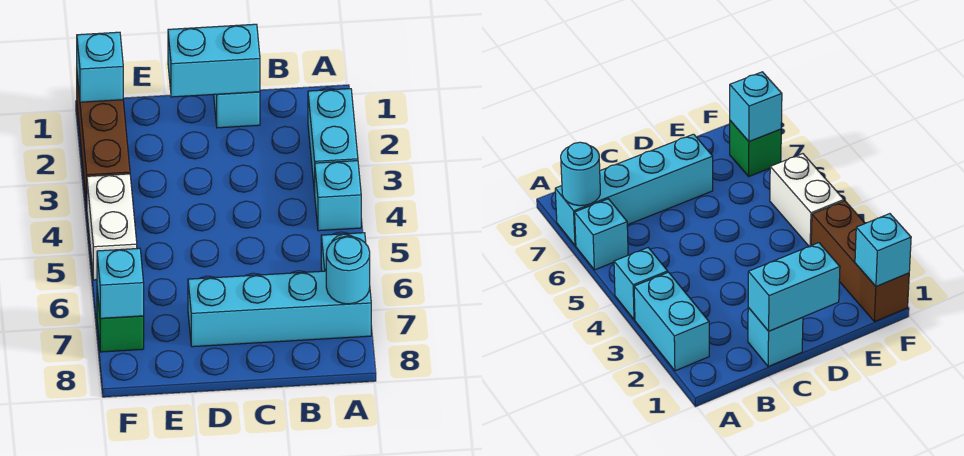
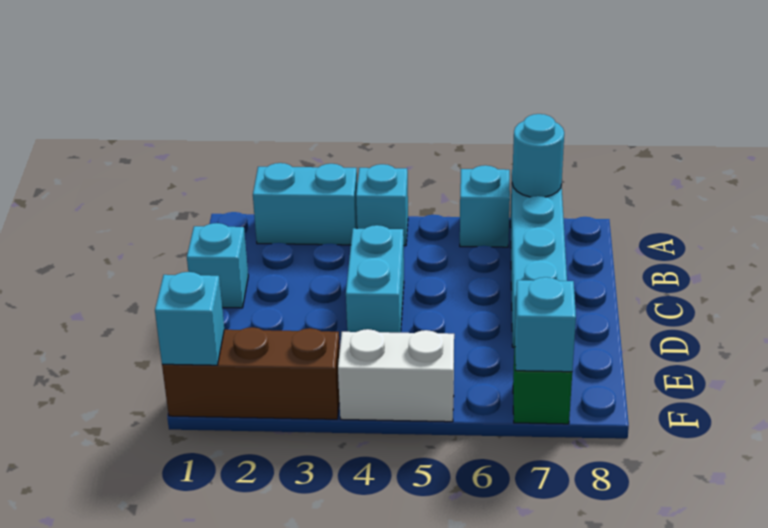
cyan brick C1:D1 level 2 -> cyan brick C4:D4 level 1

